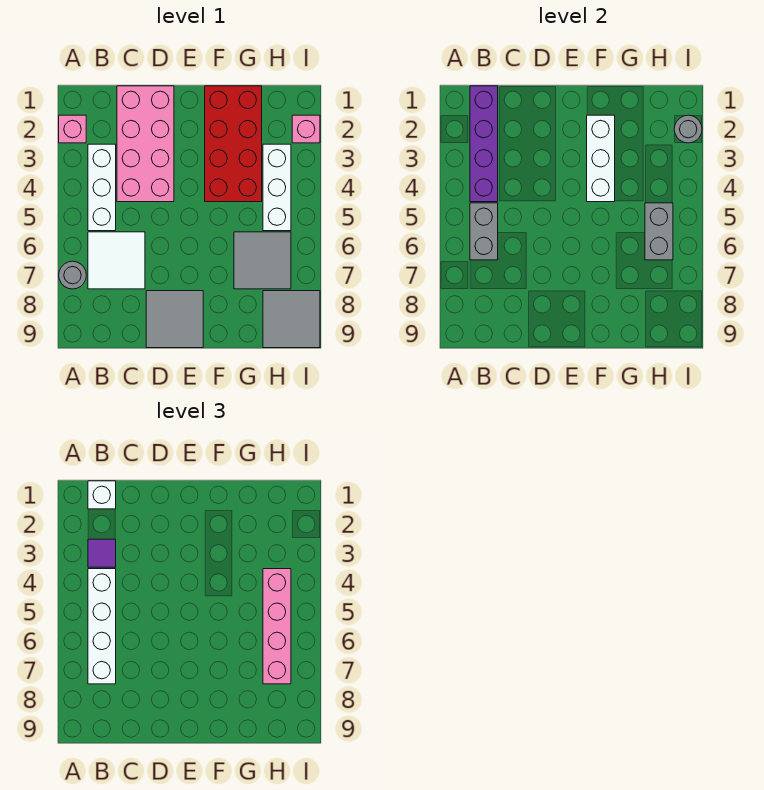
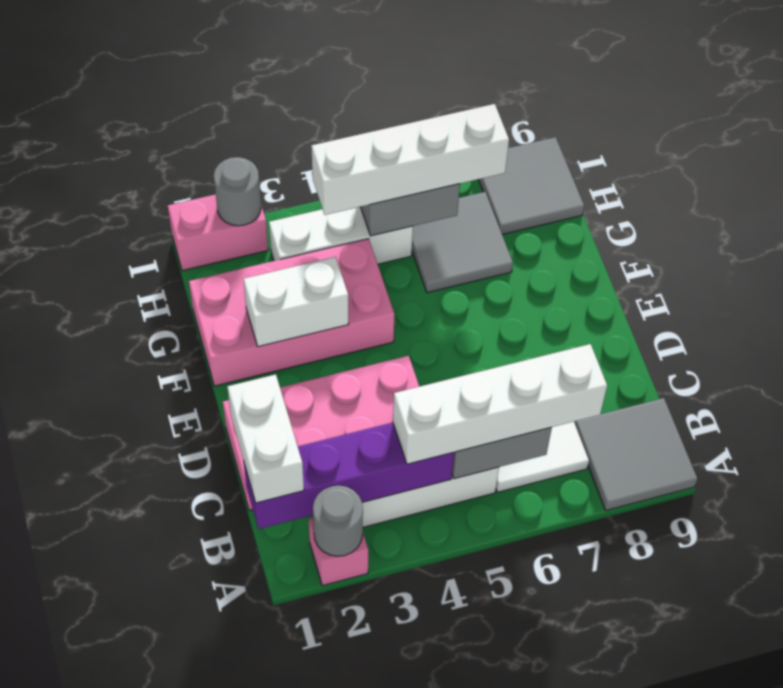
grey round brick A7 level 1 -> grey round brick A2 level 2
white brick B1 level 3 -> white brick B1:C1 level 3
purple tile B3 level 3 -> none
grey tile D8:E9 level 1 -> grey tile A8:B9 level 1
red brick F1:G4 level 1 -> pink brick F1:G4 level 1
white brick F2:F4 level 2 -> white brick F2:F3 level 2
pink brick H4:H7 level 3 -> white brick H4:H7 level 3
pink brick I2 level 1 -> pink brick I1:I2 level 1

